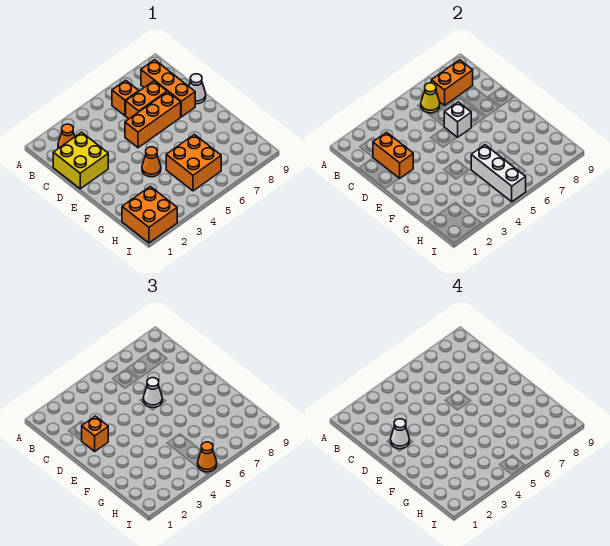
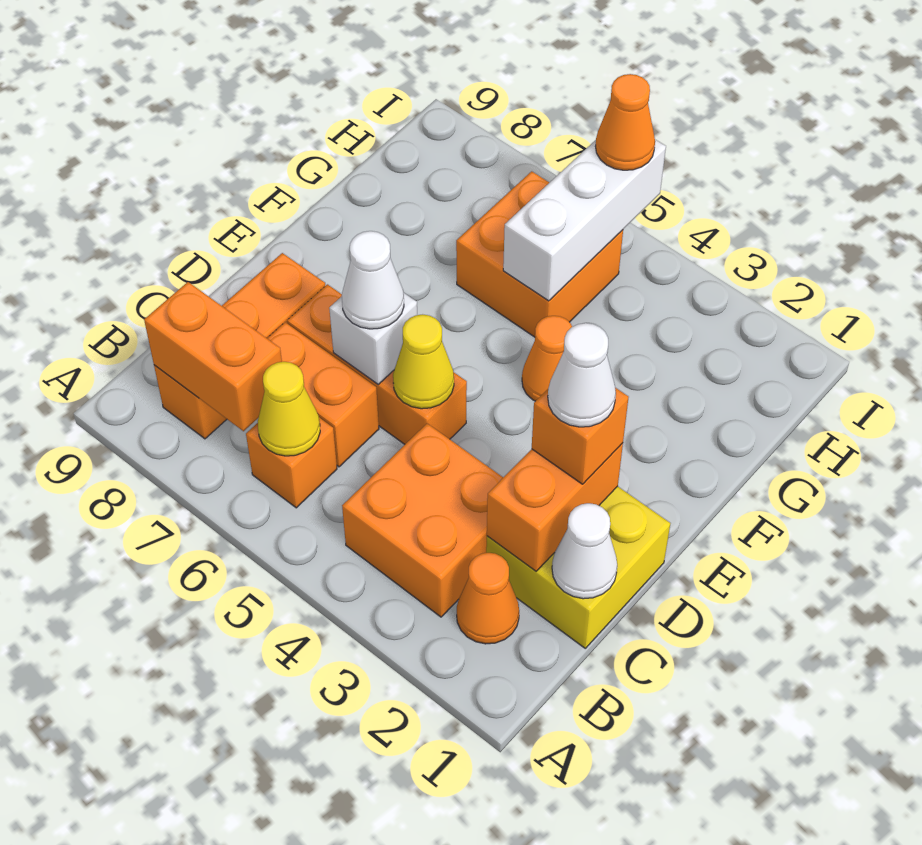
none -> yellow cone D5 level 2
white cone D9 level 1 -> white cone C1 level 2
orange brick H1:I2 level 1 -> orange brick B3:C4 level 1

